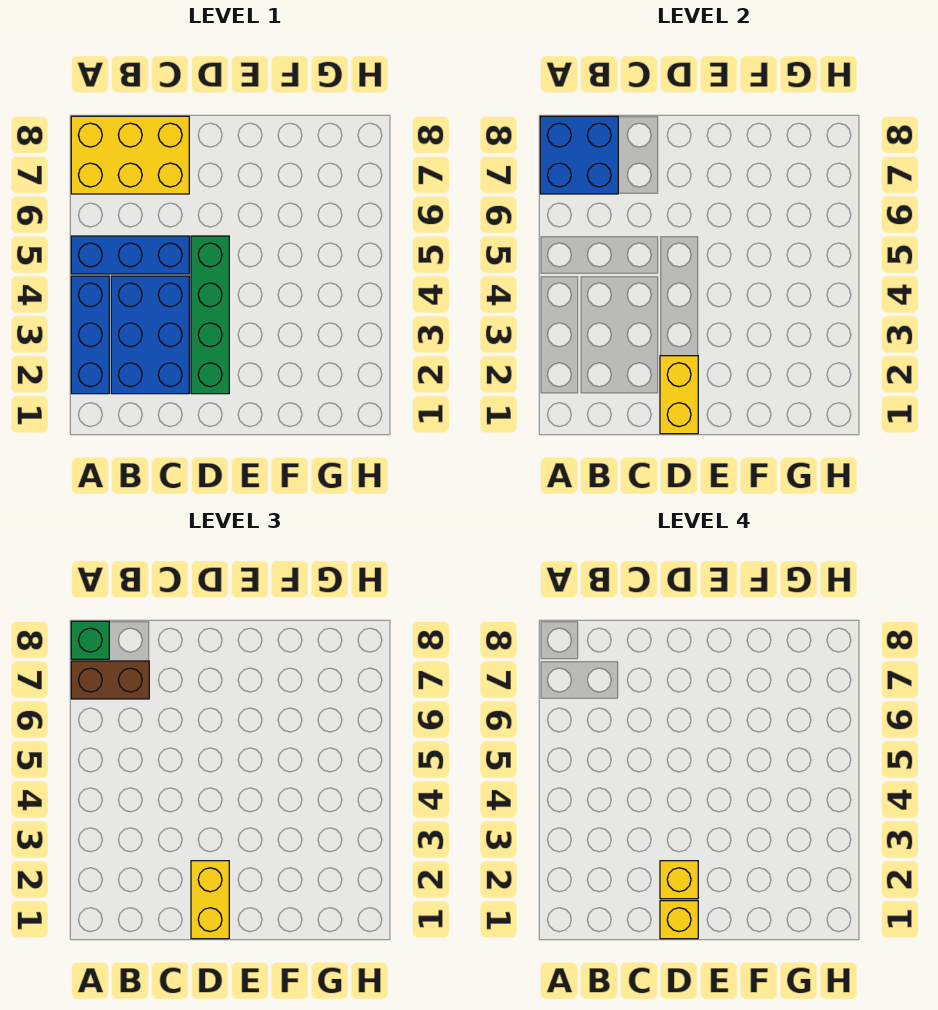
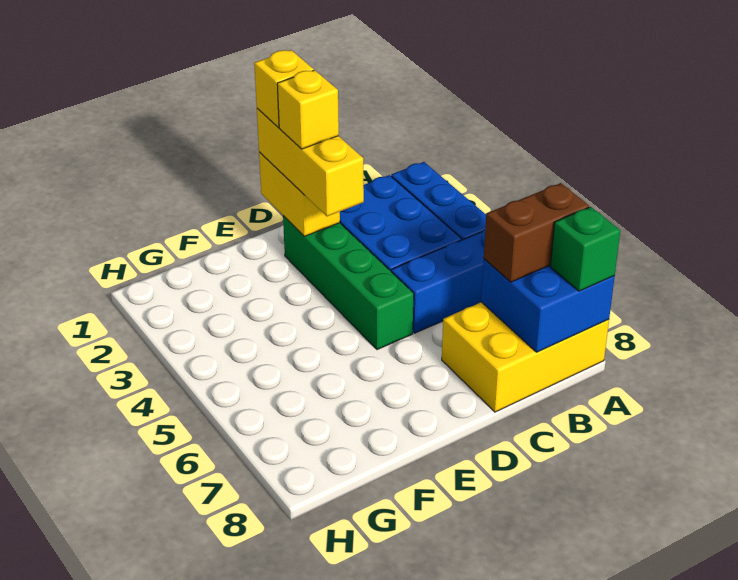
yellow brick D1:D2 level 3 -> yellow brick D1:D3 level 3

